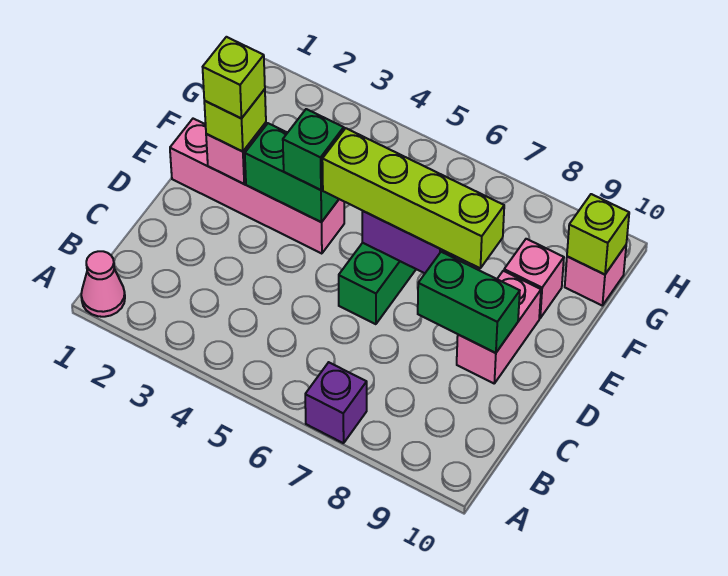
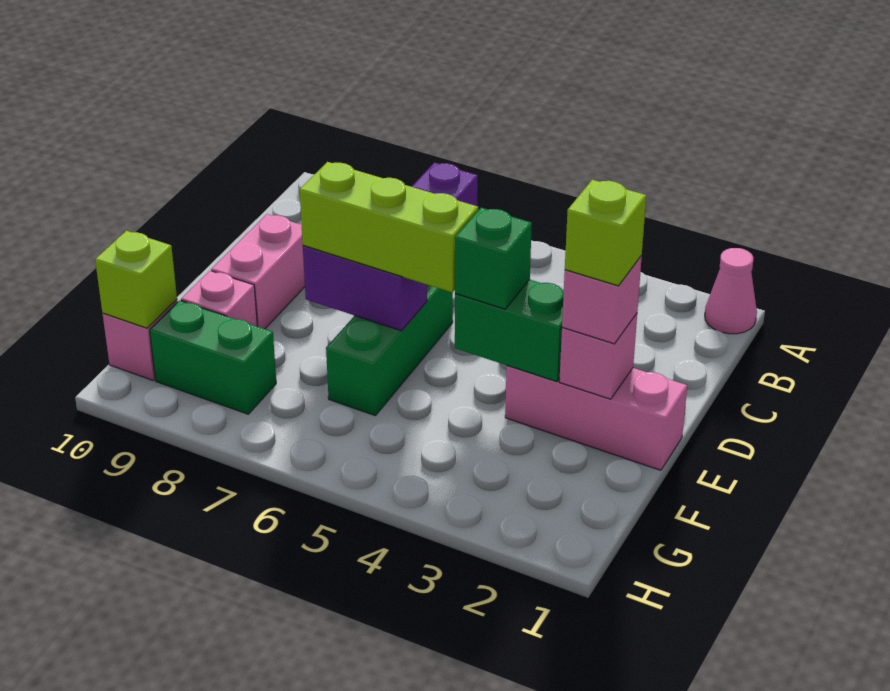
green brick D8:D9 level 2 -> green brick G8:G9 level 1
pink brick E1:E4 level 1 -> pink brick E1:E3 level 1
lime brick E2 level 3 -> pink brick E2 level 3
lime brick E5:E8 level 3 -> lime brick E5:E7 level 3

